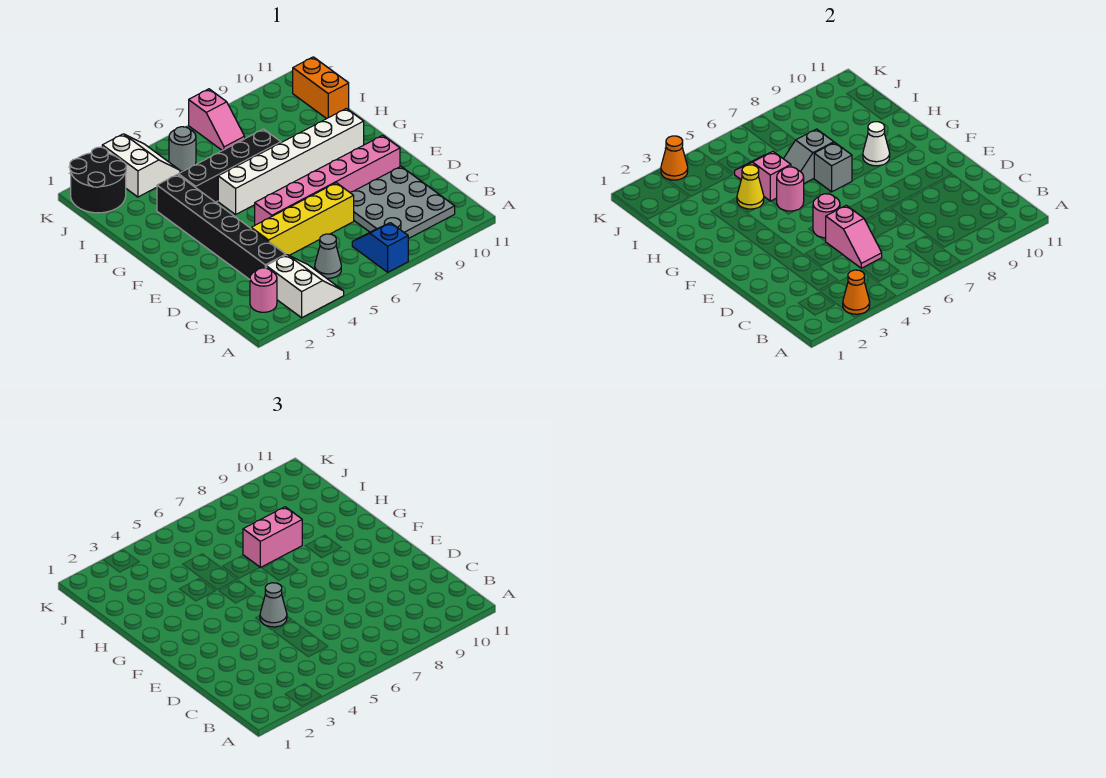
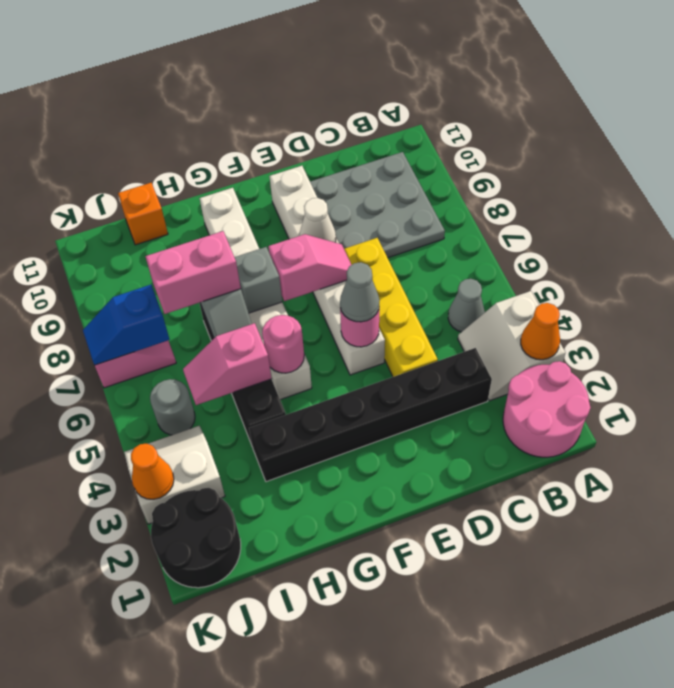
white slope A3:B4 level 1 top 3 -> white slope A3:B4 level 1 top A
blue slope A7:B7 level 1 top A -> blue slope J7:K7 level 2 top J
pink round brick B2 level 1 -> pink round brick A1:B2 level 1
pink slope C5:D5 level 2 top D -> pink slope E7:F7 level 2 top F
pink brick E5:E10 level 1 -> white brick E5:E10 level 1
white cone G9 level 2 -> white cone E8 level 2
yellow cone H4 level 2 -> none
pink brick H7:H8 level 3 -> pink brick H7:I7 level 3
orange brick I11:J11 level 1 -> orange brick I11 level 1

